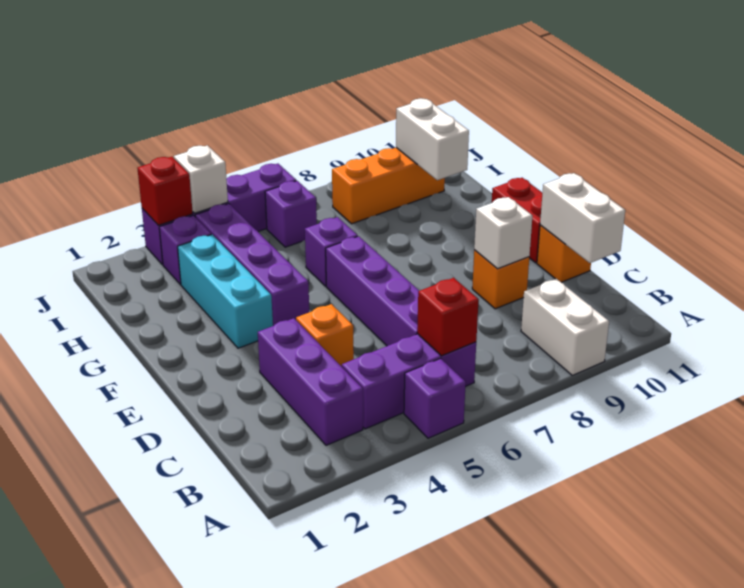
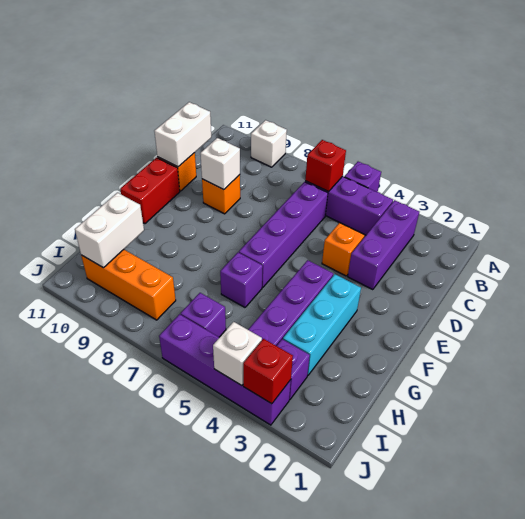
white brick A9:B9 level 1 -> white brick A9 level 1

